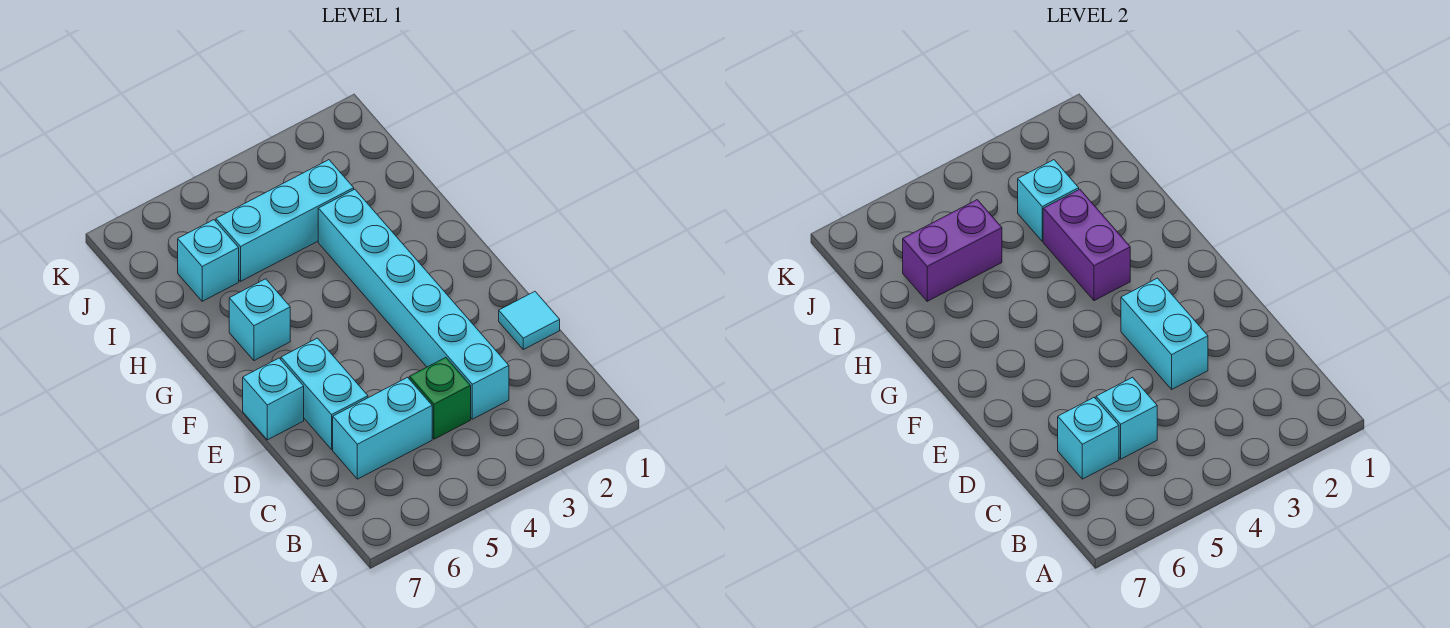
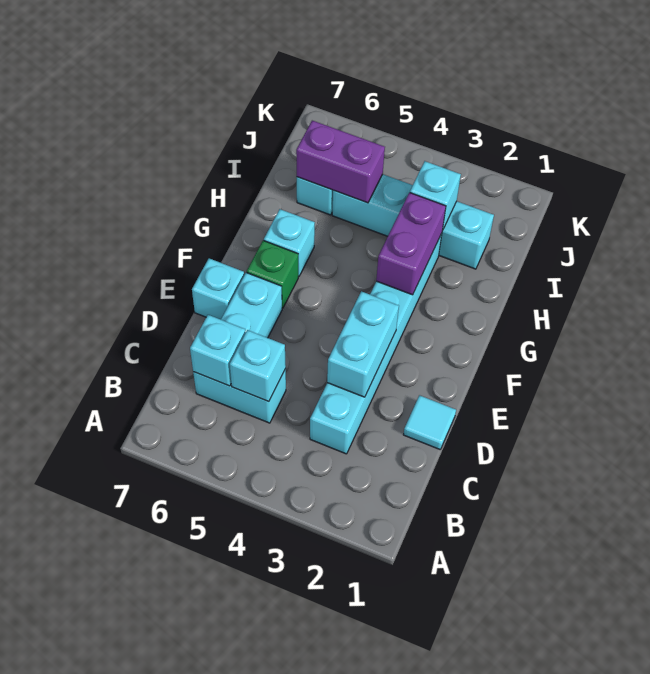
green brick C4 level 1 -> green brick F6 level 1
cyan brick I3:I5 level 1 -> cyan brick I2:I5 level 1

